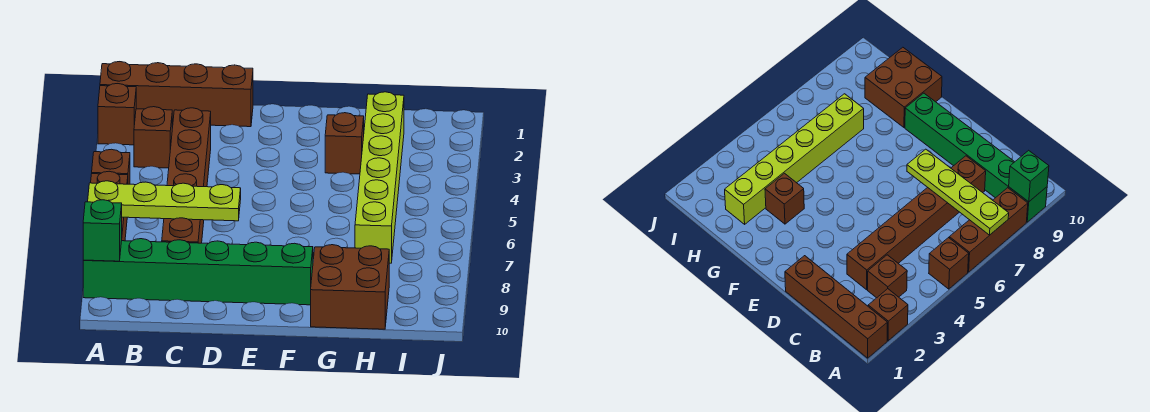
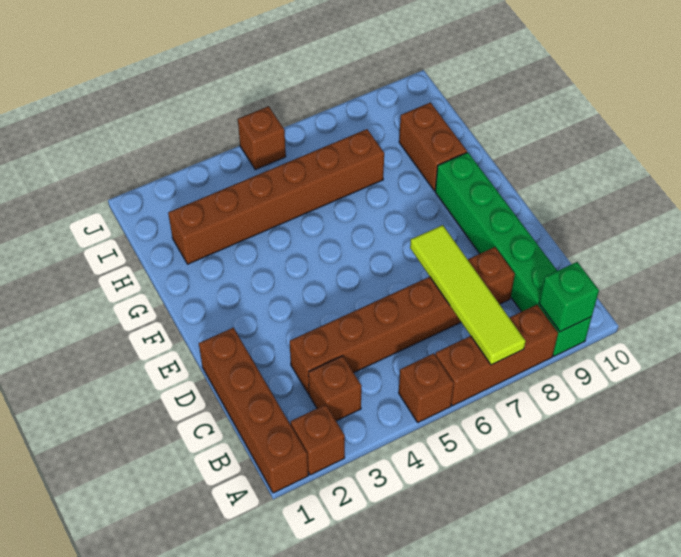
lime plate A7:D7 level 2 -> lime tile A7:D7 level 2
brown brick G3 level 1 -> brown brick J5 level 1
brown brick G9:H10 level 1 -> brown brick G9:H9 level 1
lime brick H2:H7 level 1 -> brown brick H2:H7 level 1

